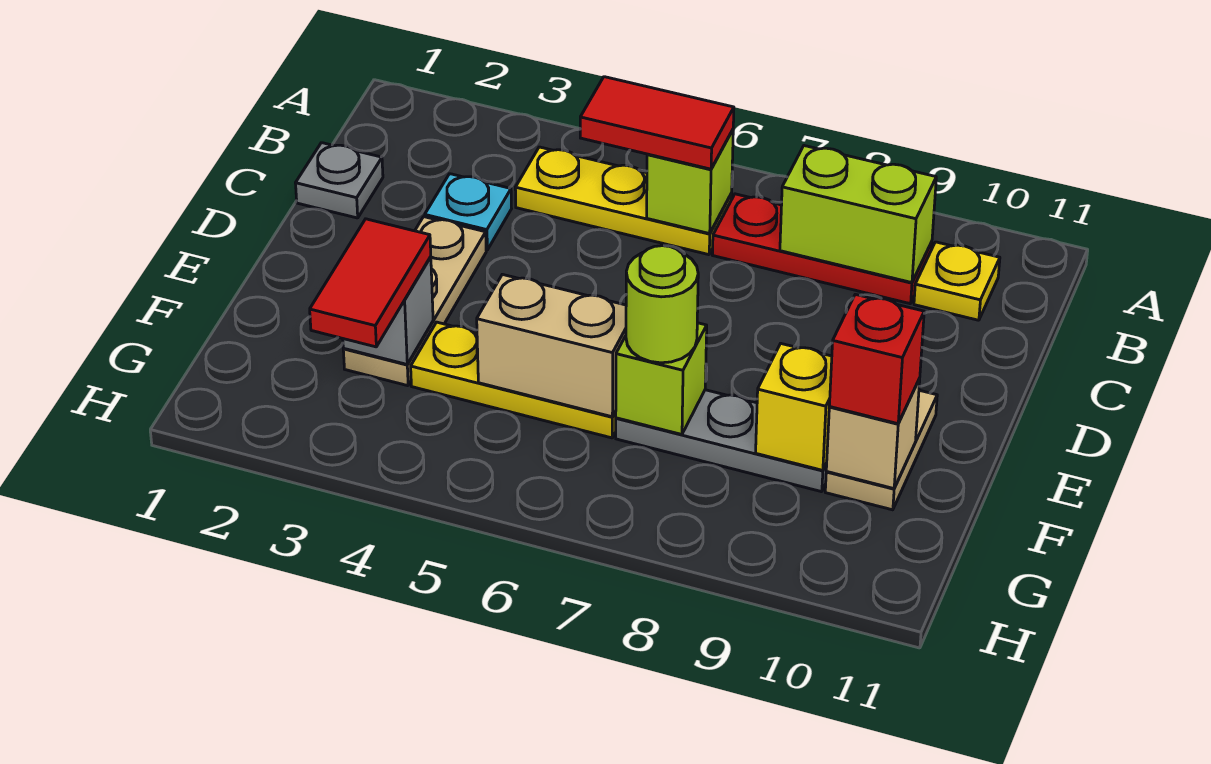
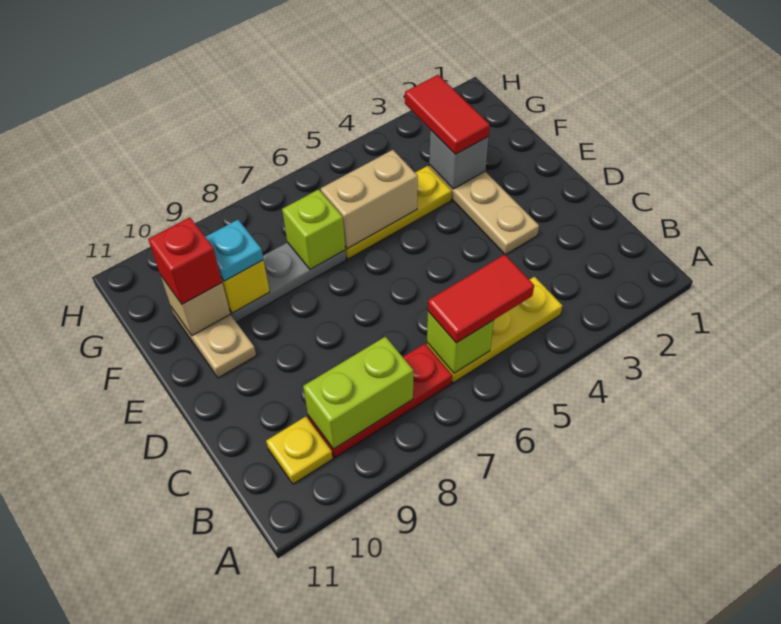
grey plate C1 level 1 -> none
cyan plate C3 level 1 -> cyan plate F9 level 3
lime round brick F7 level 3 -> none

